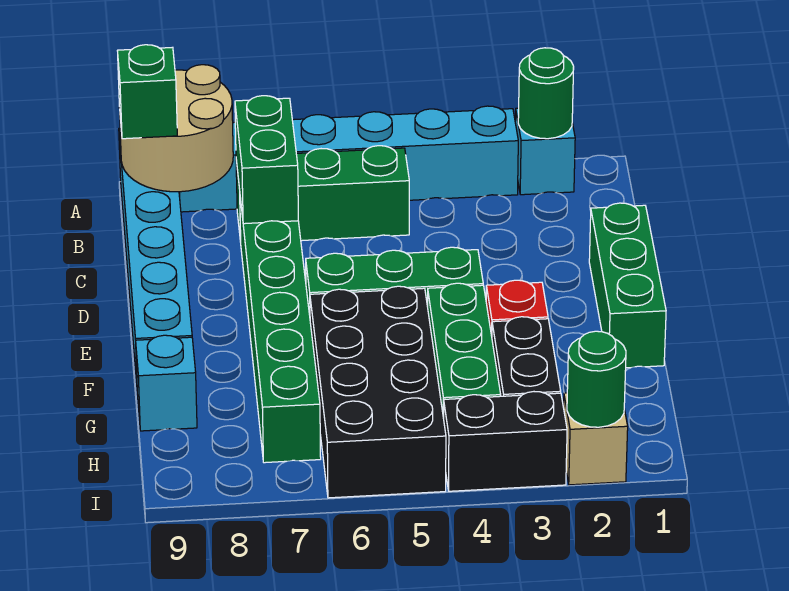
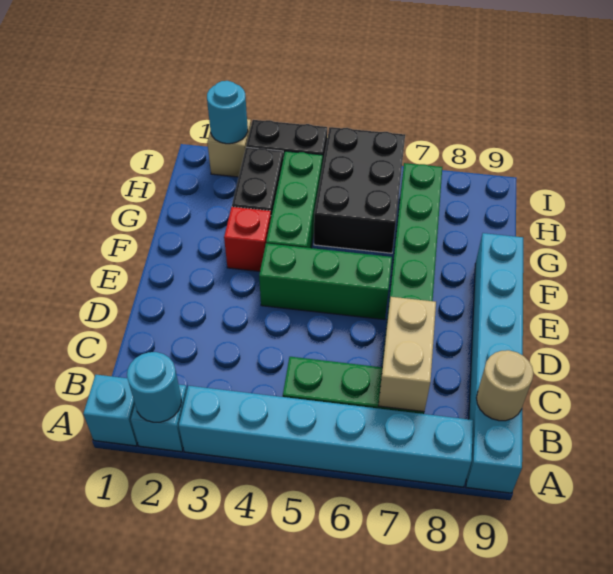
green round brick A2 level 2 -> cyan round brick A2 level 2
tan round brick A8:B9 level 2 -> tan round brick B9 level 2
green brick B7:C7 level 2 -> tan brick B7:C7 level 2
green brick B9 level 3 -> none
green brick D1:F1 level 1 -> none
black brick F5:I6 level 1 -> black brick G5:I6 level 1
cyan brick G9 level 1 -> cyan brick A1 level 1
green round brick I2 level 2 -> cyan round brick I2 level 2

